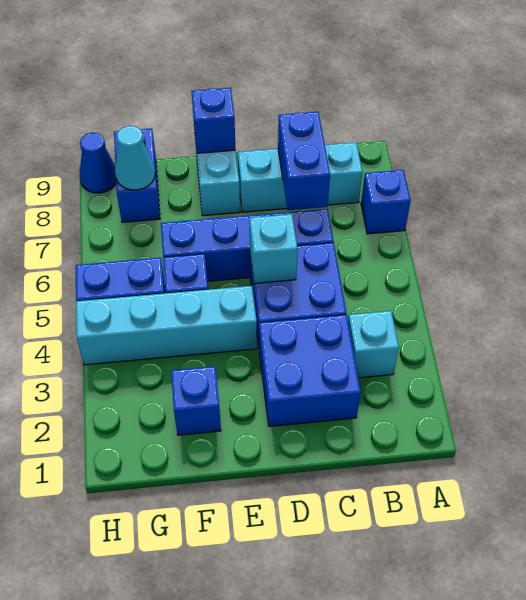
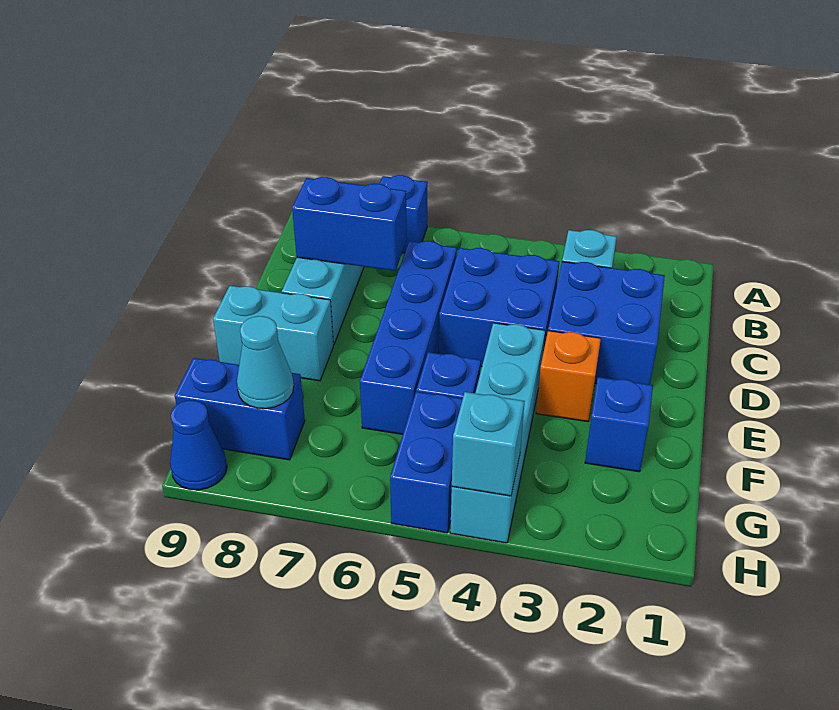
cyan brick D5 level 2 -> cyan brick H4 level 2
none -> orange brick E3 level 1
blue brick E9 level 2 -> none

